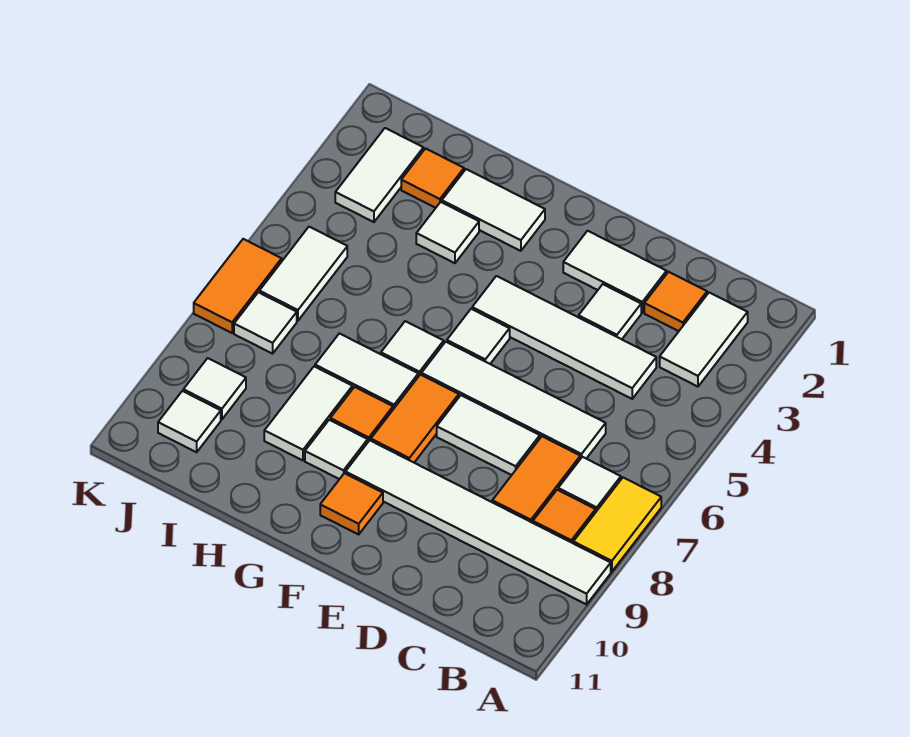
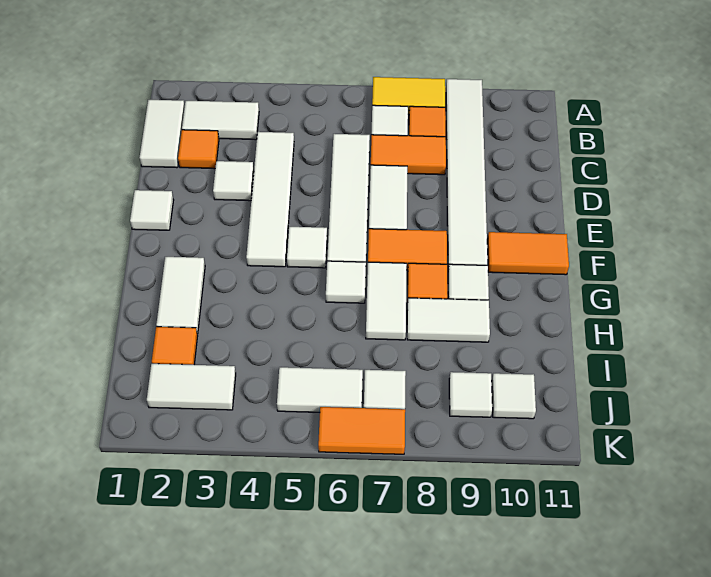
white tile D2:E2 level 1 -> white tile B1:C1 level 1
orange tile F10 level 1 -> orange tile F10:F11 level 1
white tile H3 level 1 -> white tile E1 level 1

